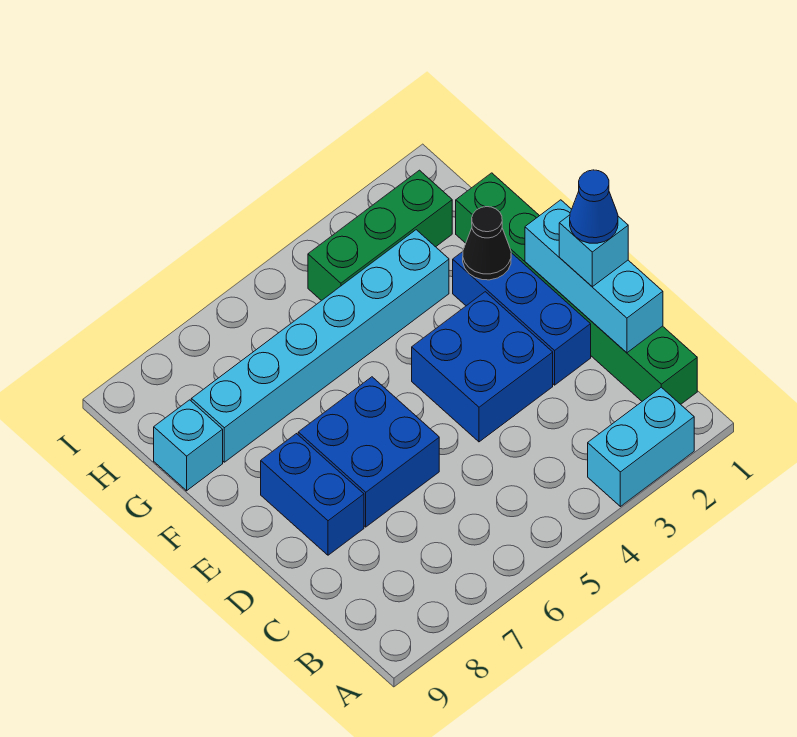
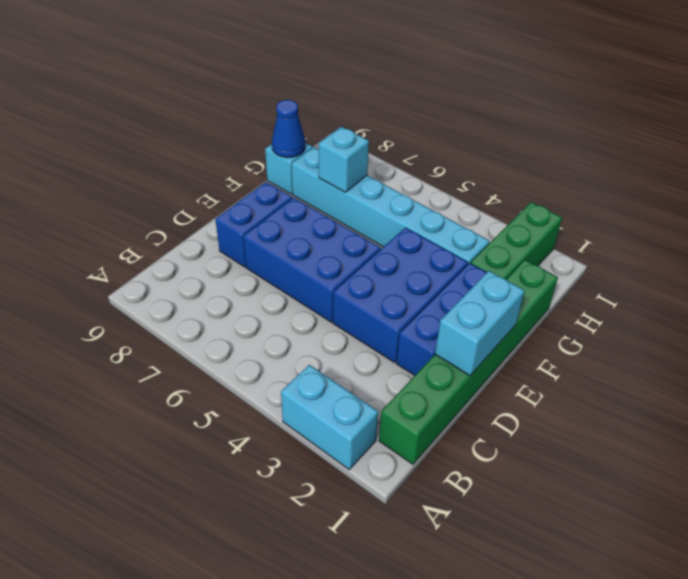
cyan brick C1:E1 level 2 -> cyan brick D1:E1 level 2
cyan brick D1 level 3 -> cyan brick G7 level 2
blue cone D1 level 4 -> blue cone G9 level 2
blue brick D3:E4 level 1 -> blue brick D3:F4 level 1
blue brick D6:E7 level 1 -> blue brick D5:E7 level 1
black cone F2 level 2 -> none
green brick H2:H4 level 1 -> green brick G2:I2 level 1

